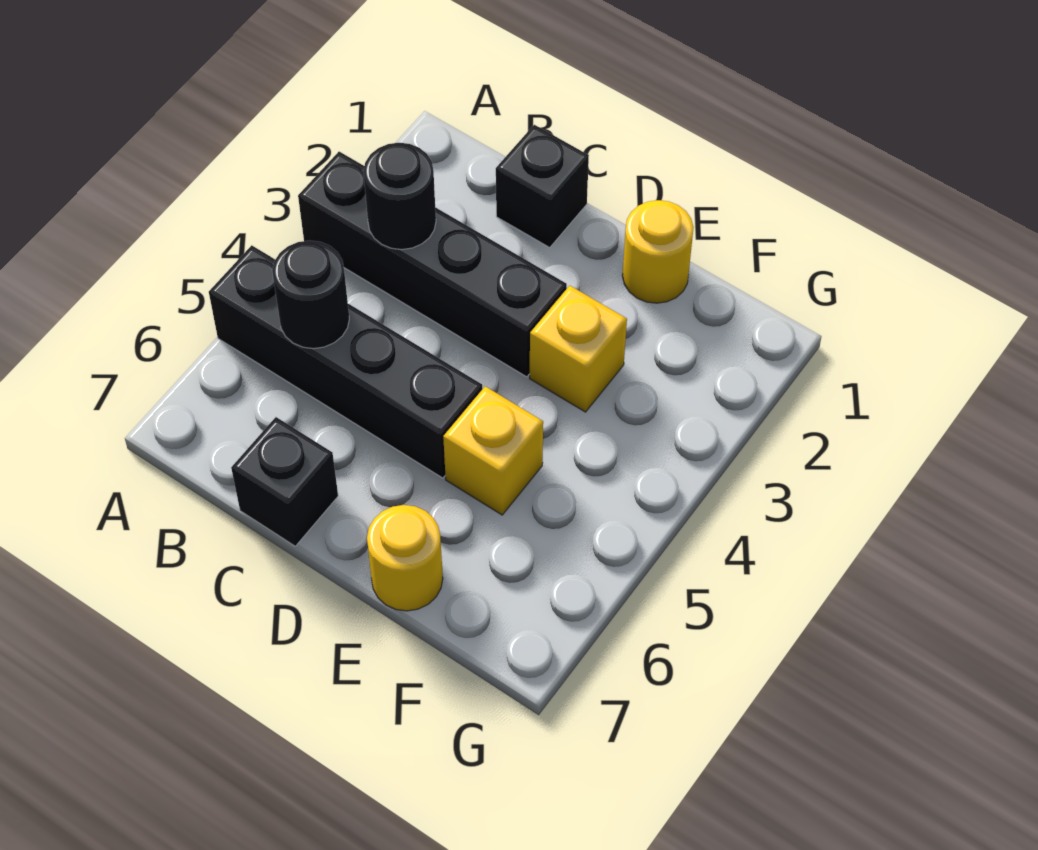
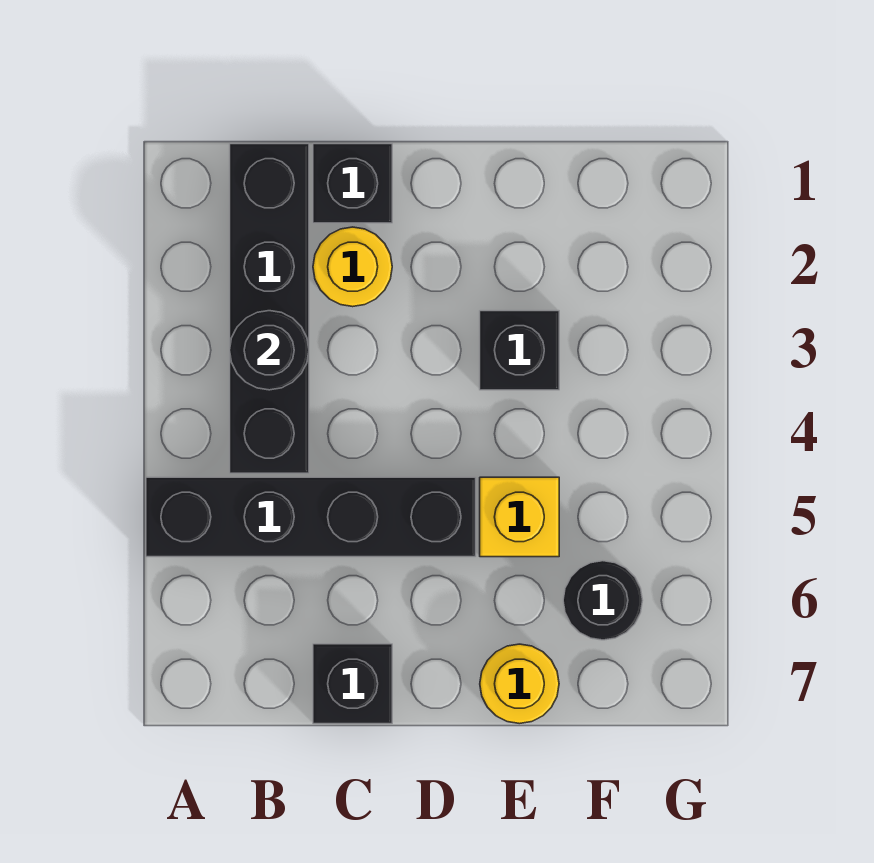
black brick A3:D3 level 1 -> black brick B1:B4 level 1
black round brick B5 level 2 -> black round brick F6 level 1
yellow round brick E1 level 1 -> yellow round brick C2 level 1
yellow brick E3 level 1 -> black brick E3 level 1

